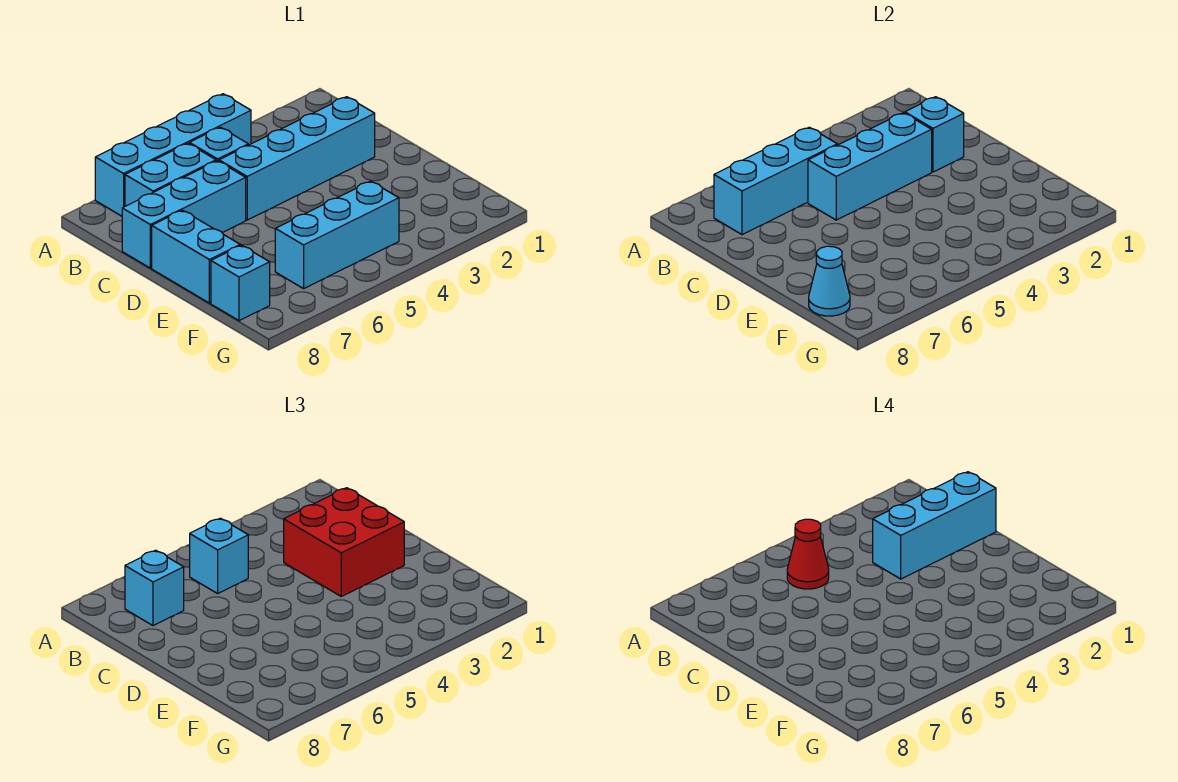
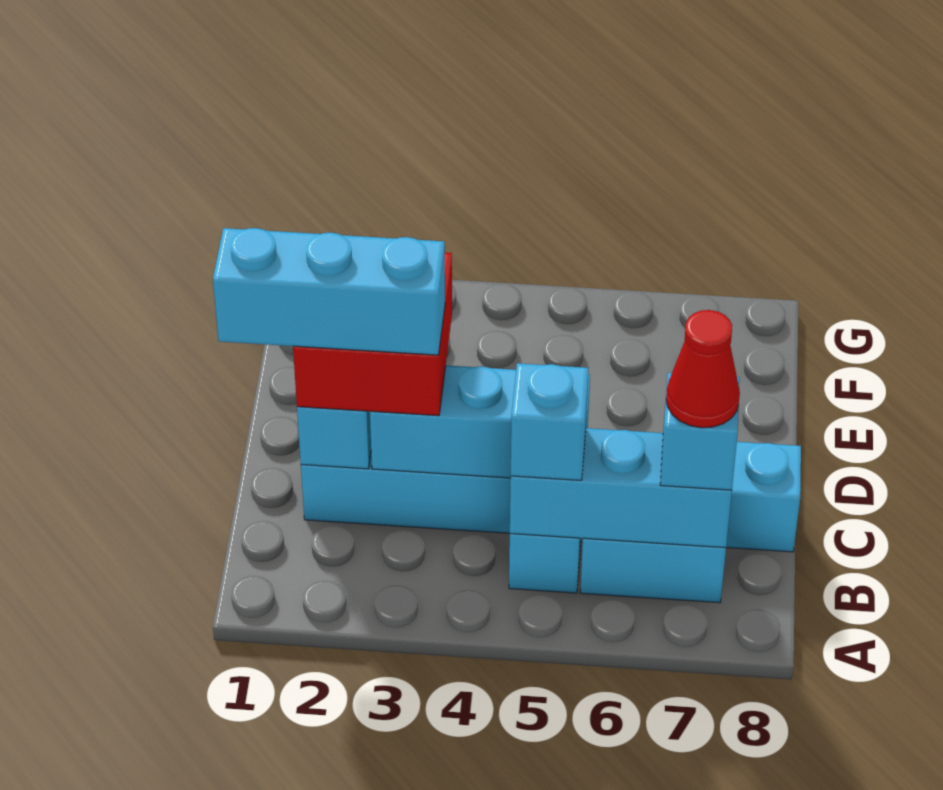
cyan brick A4:A7 level 1 -> none
red cone B5 level 4 -> red cone B7 level 4
cyan brick D8:E8 level 1 -> none
cyan brick F4:F6 level 1 -> none
cyan brick F8 level 1 -> none
cyan cone F8 level 2 -> none

